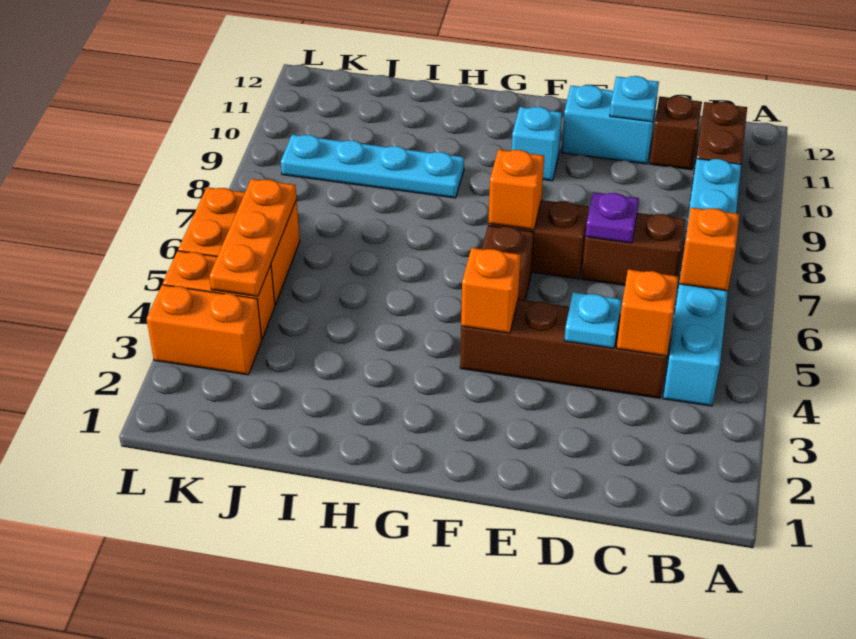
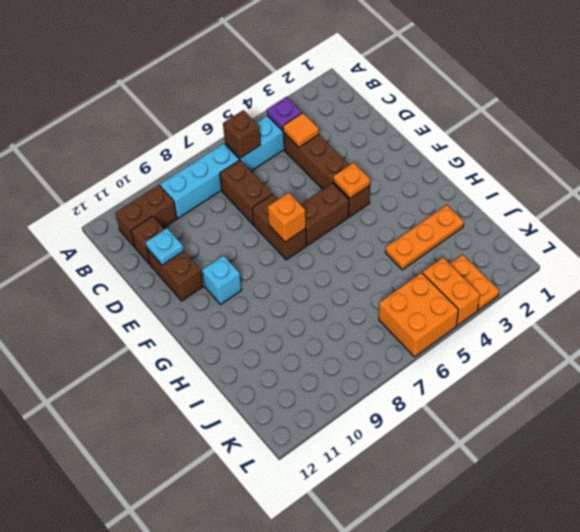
orange brick B6 level 2 -> brown brick B6 level 2
orange brick C4 level 2 -> orange tile C4 level 2
cyan plate D4 level 2 -> none
purple plate D7 level 2 -> purple plate B4 level 2
cyan brick D11:E11 level 1 -> brown brick D11:E11 level 1
orange brick F4 level 2 -> orange plate F4 level 2
cyan plate H9:K9 level 1 -> none
orange brick K3:L3 level 1 -> orange plate K3:L3 level 1
orange plate K4:K6 level 2 -> orange plate I2:I4 level 1

